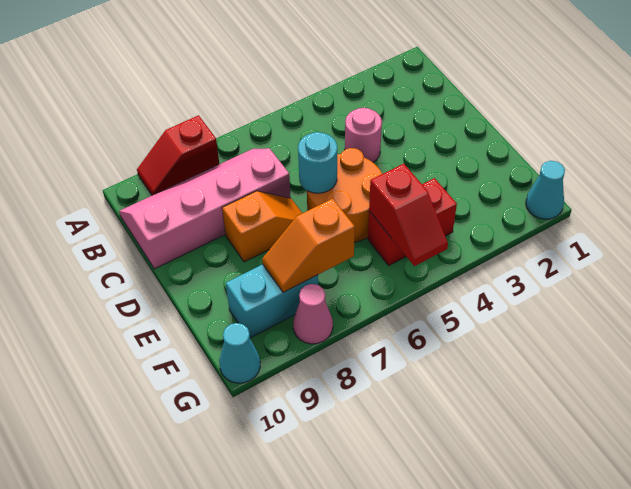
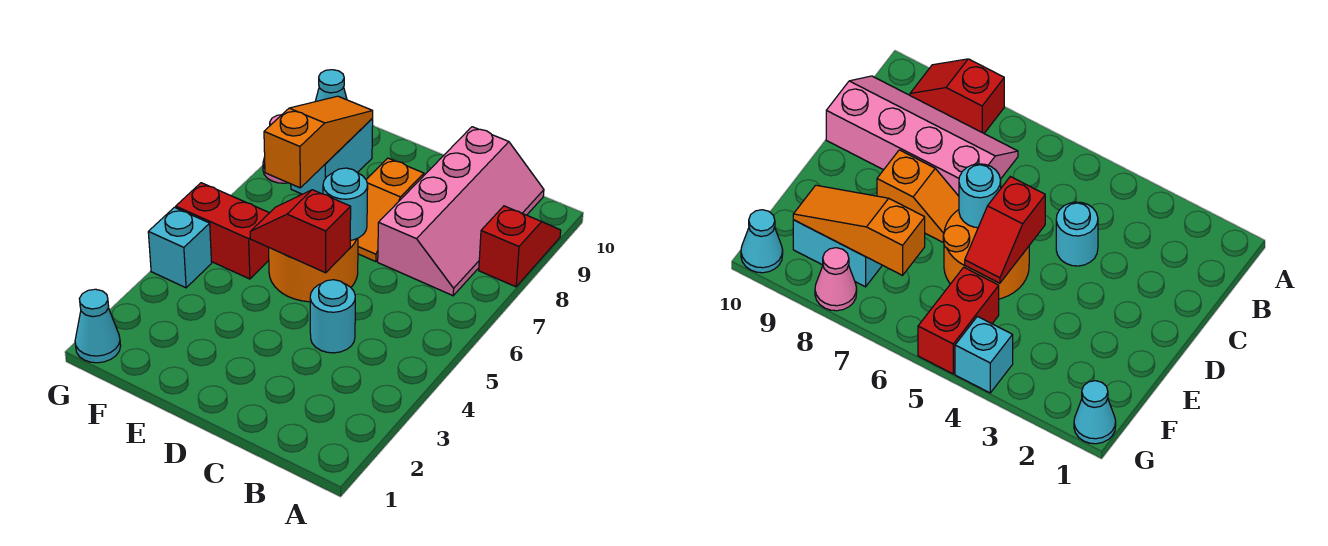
pink round brick C4 level 1 -> cyan round brick C4 level 1
red brick F4:F5 level 1 -> red brick F5:G5 level 1
red slope F5:G5 level 2 top F -> red slope D5:E5 level 2 top D
orange slope F7:F8 level 2 top 7 -> orange slope F7:F9 level 2 top 7
none -> cyan brick G4 level 1

